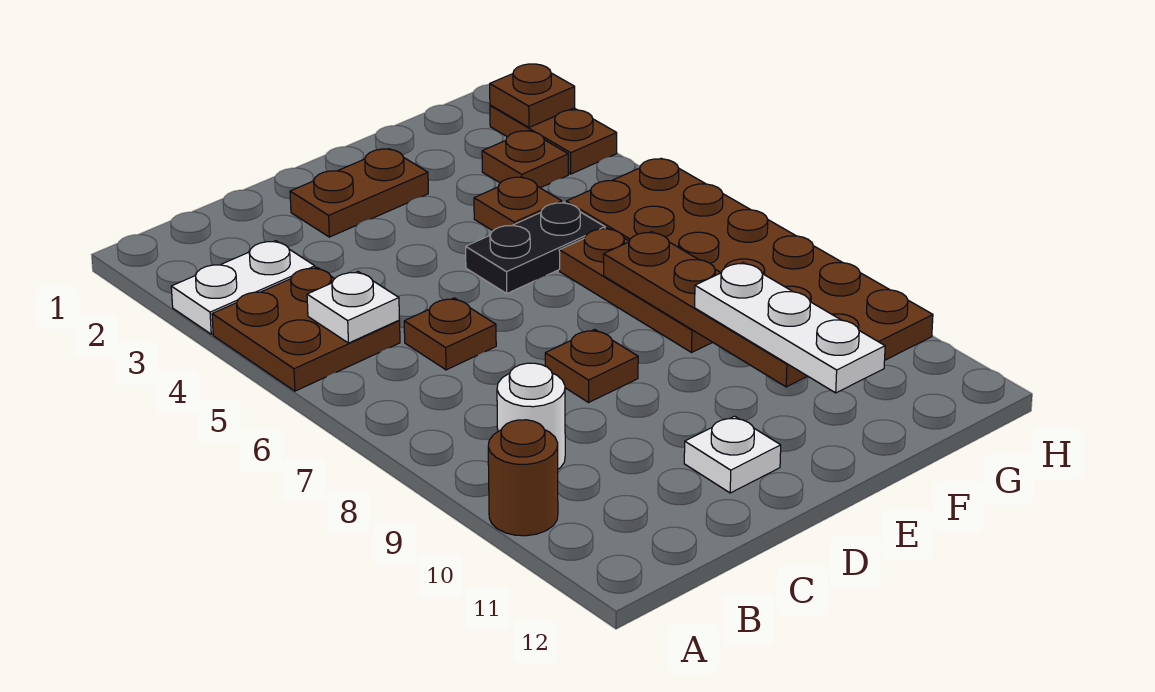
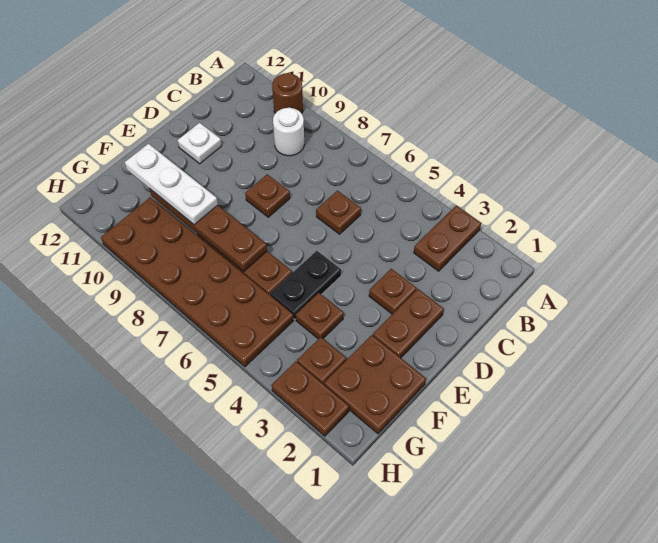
white plate A3:B3 level 1 -> brown plate A3:B3 level 1
brown plate A4:B5 level 1 -> brown plate F1:G2 level 1
white plate B5 level 2 -> none
brown plate H2 level 2 -> brown plate D3 level 1

